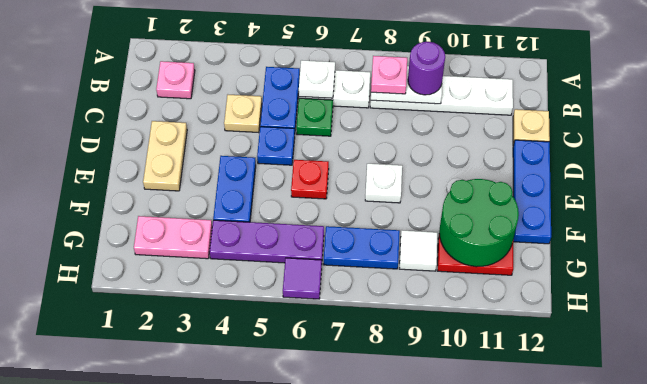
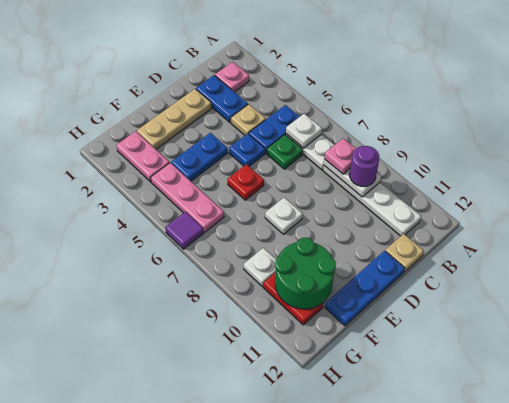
tan plate D2:E2 level 1 -> tan plate D2:F2 level 1
purple plate G4:G6 level 1 -> pink plate G4:G6 level 1
blue plate G7:G8 level 1 -> blue plate C2:C3 level 1
white tile G9 level 1 -> white plate G9 level 1

